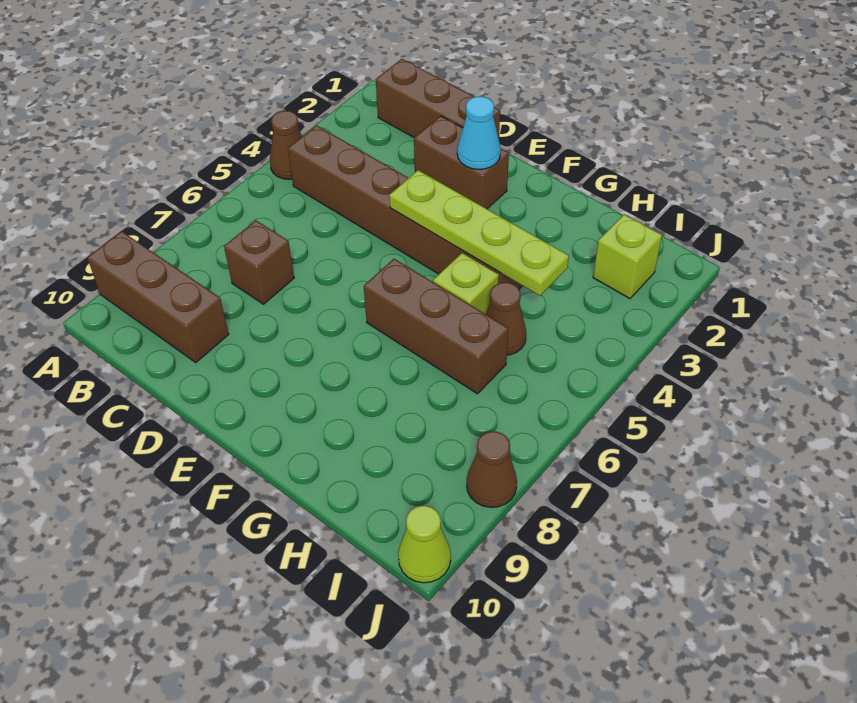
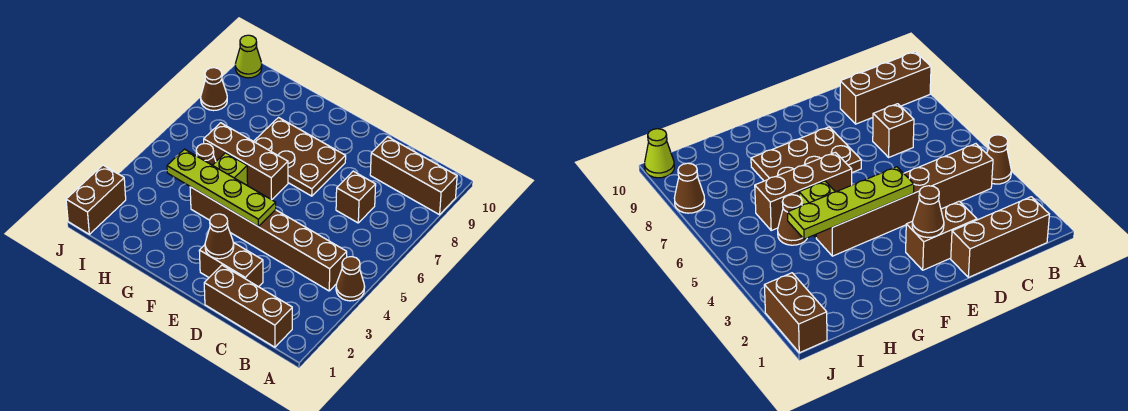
cyan cone E2 level 2 -> brown cone E2 level 2
none -> brown plate E7:G8 level 1
lime brick I2 level 1 -> none
none -> brown brick J1:J2 level 1

